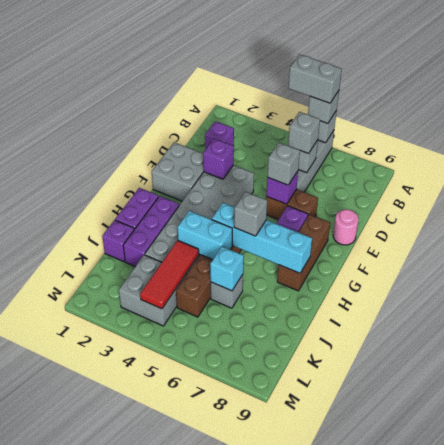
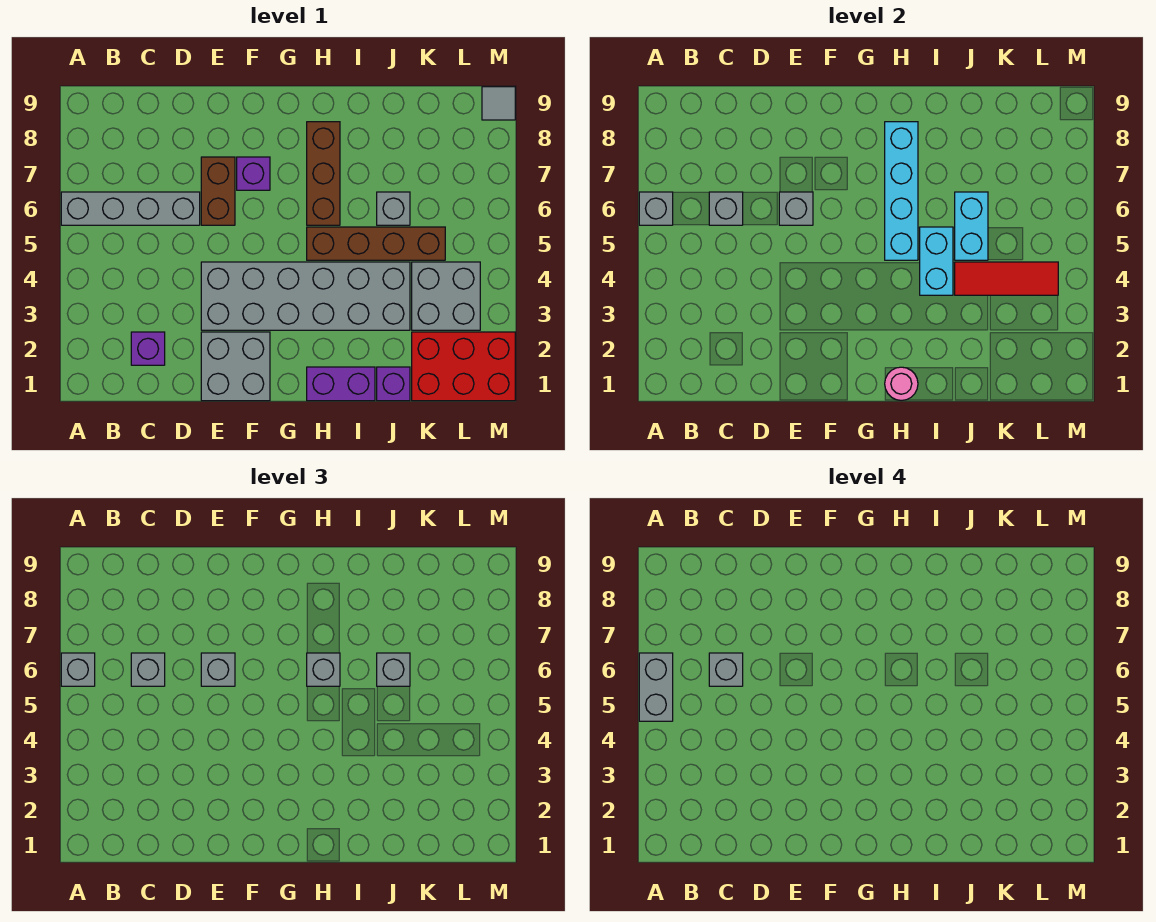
none -> grey brick C6 level 4
purple brick E3 level 2 -> none
purple brick E6 level 2 -> grey brick E6 level 2
pink round brick E9 level 1 -> pink round brick H1 level 2
brown brick F8:H8 level 1 -> brown brick H6:H8 level 1
purple brick H2:J2 level 1 -> none
cyan brick J6 level 2 -> cyan brick J5:J6 level 2
none -> grey brick J6 level 3
none -> red brick K1:M2 level 1
none -> grey tile M9 level 1

